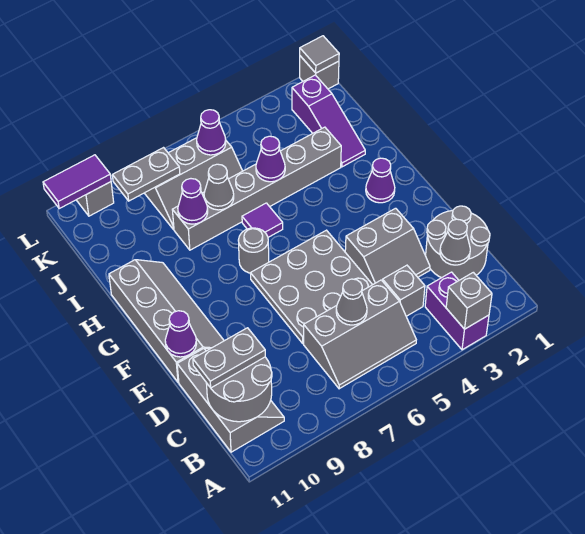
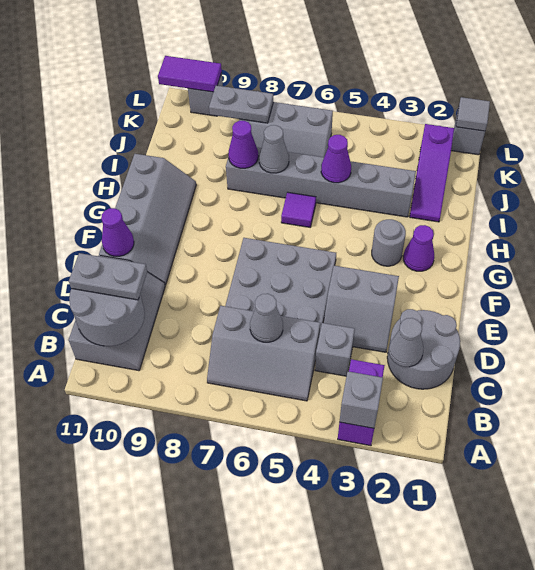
grey round brick G7 level 1 -> grey round brick G3 level 1
purple cone K6 level 2 -> none

